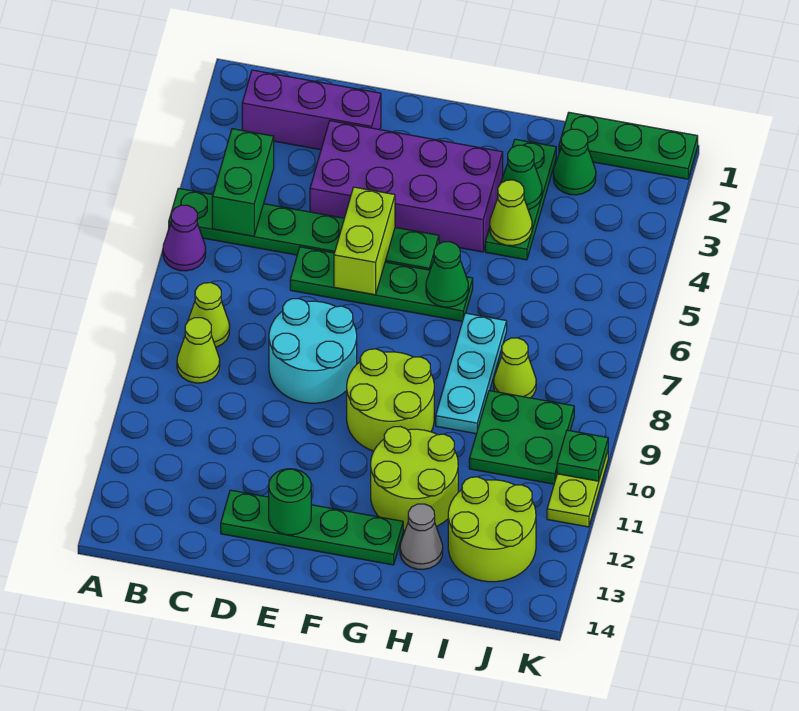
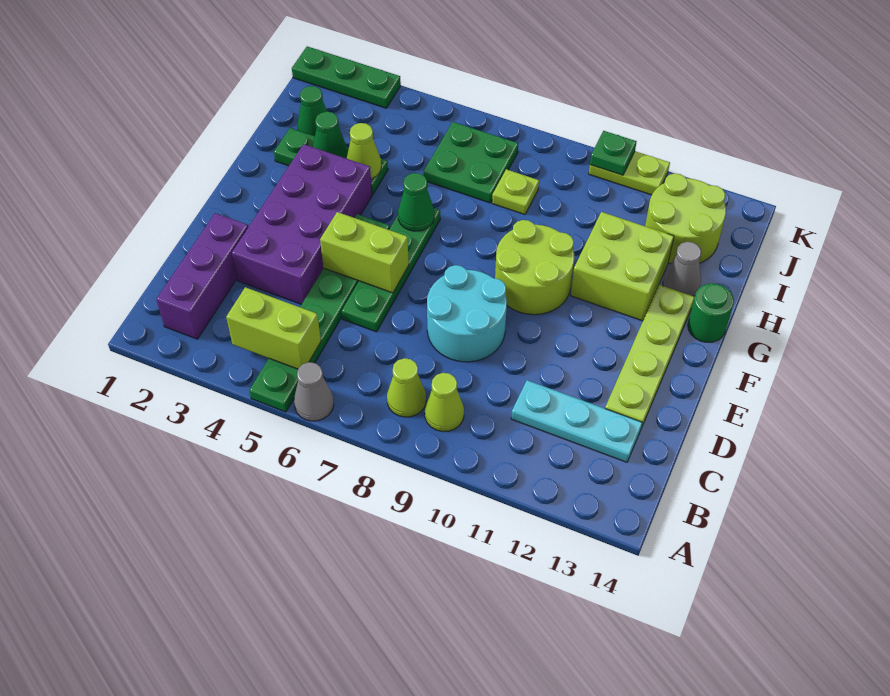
purple cone A6 level 1 -> grey cone A6 level 1
green brick B4:B5 level 2 -> lime brick B4:B5 level 2
green plate D13:G13 level 1 -> lime plate D13:G13 level 1
green round brick E13 level 2 -> green round brick G14 level 1
lime round brick G11:H12 level 1 -> lime brick G11:H12 level 1
cyan plate H7:H9 level 1 -> cyan plate C11:C13 level 1
green plate I1:K1 level 1 -> green plate K1:K3 level 1
lime cone I8 level 1 -> lime plate I8 level 1
green plate I9:J10 level 1 -> green plate I6:J7 level 1

